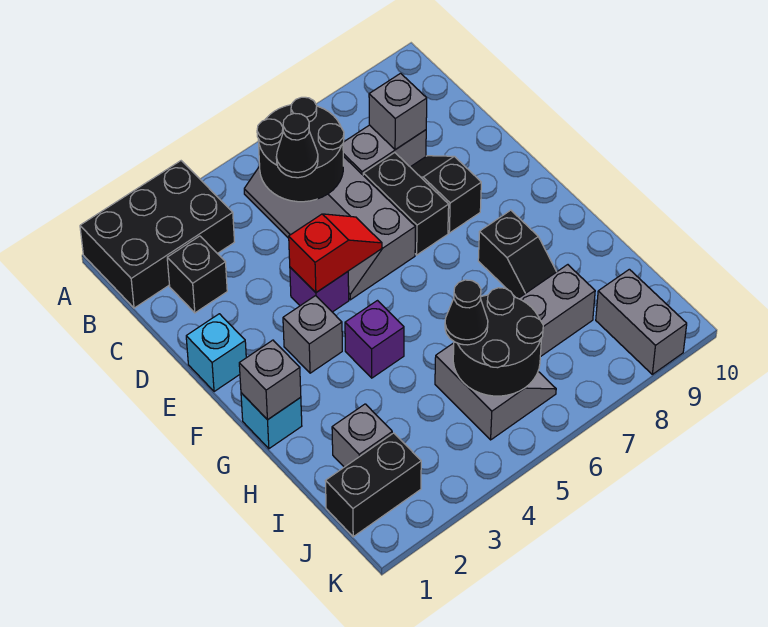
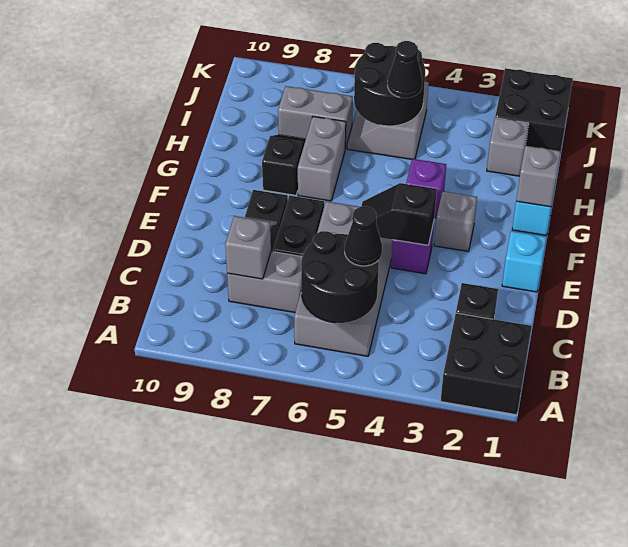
black brick A1:B3 level 1 -> black brick A1:B2 level 1
red slope E4:E5 level 2 top 4 -> black slope E4:E5 level 2 top 4
black brick J1:J2 level 1 -> black brick J1:K2 level 1
grey brick J9:K9 level 1 -> grey brick G7:H7 level 1

